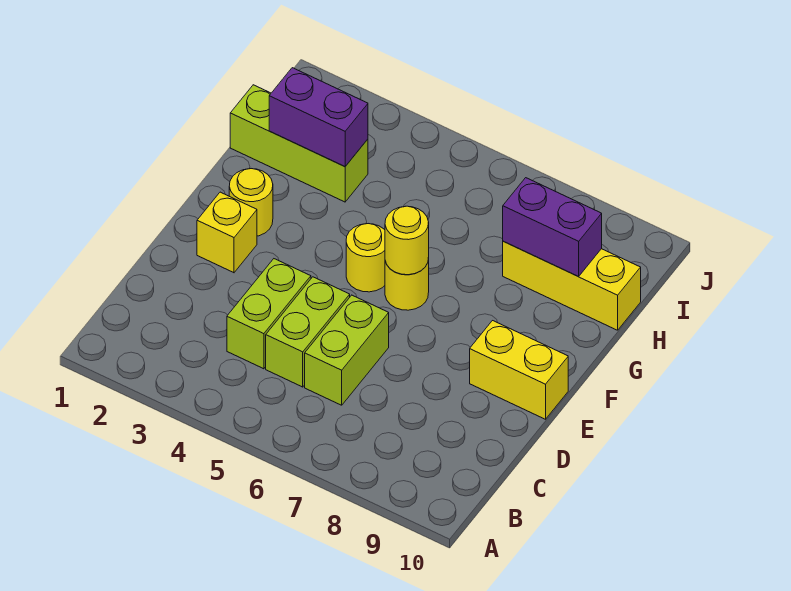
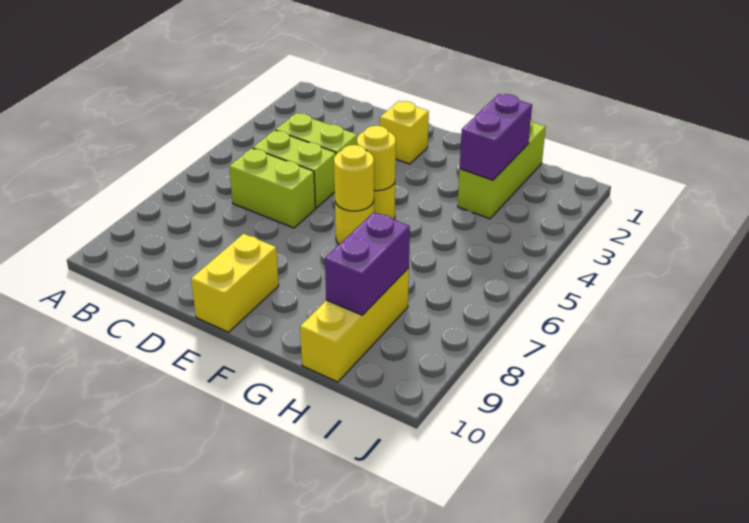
yellow round brick F2 level 1 -> yellow round brick F5 level 2

